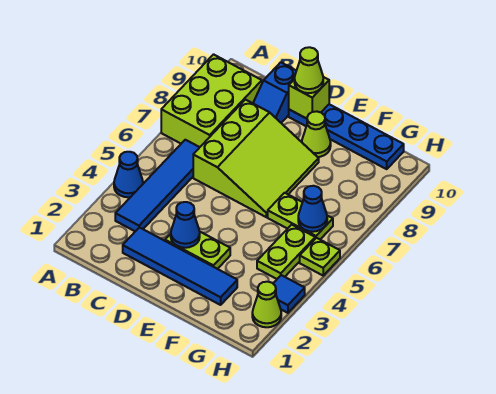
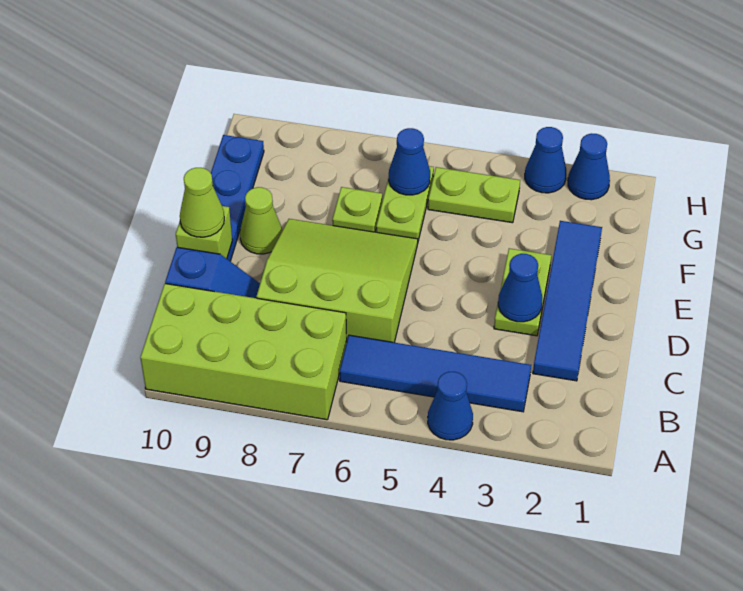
lime brick A7:B9 level 1 -> lime brick A7:B10 level 1
lime cone H2 level 1 -> blue cone H2 level 1
blue tile H3 level 1 -> blue cone H3 level 1
lime plate H5 level 1 -> lime plate F7 level 1

